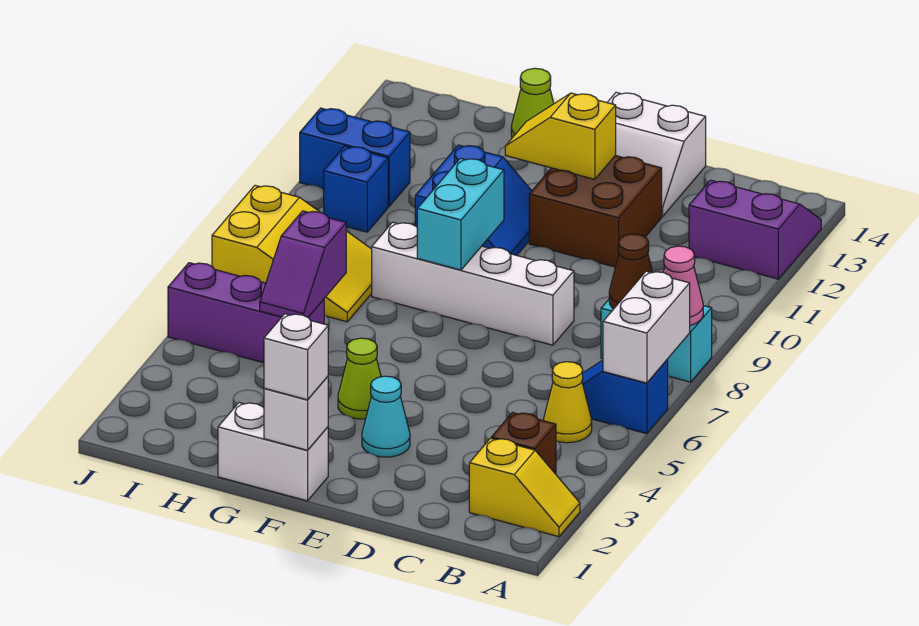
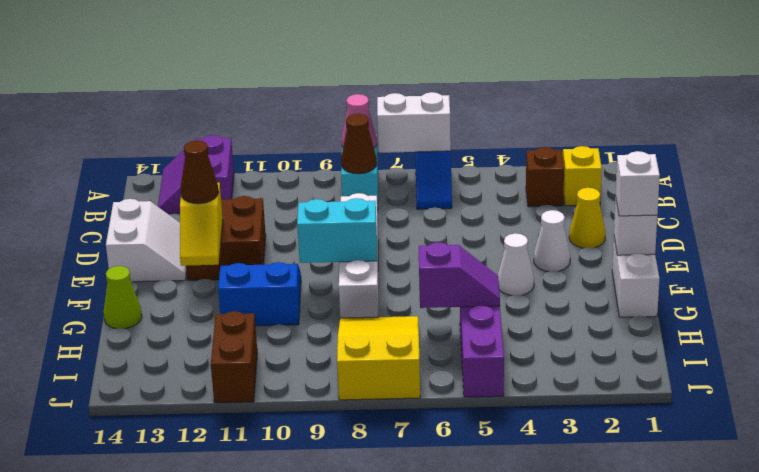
yellow cone B5 level 1 -> yellow cone D2 level 1
cyan cone E3 level 1 -> white cone E3 level 1
none -> brown cone E12 level 3
lime cone F4 level 1 -> white cone F4 level 1
blue brick I10 level 1 -> none
blue brick I11:J11 level 1 -> brown brick I11:J11 level 1

